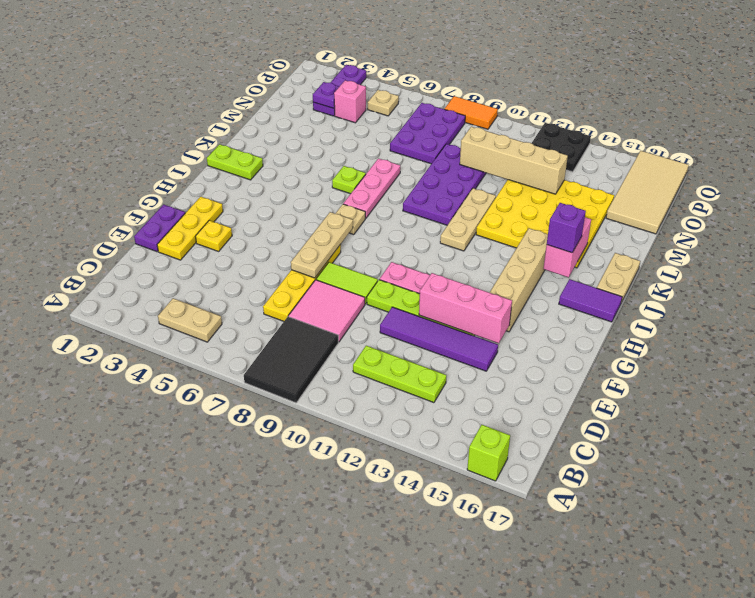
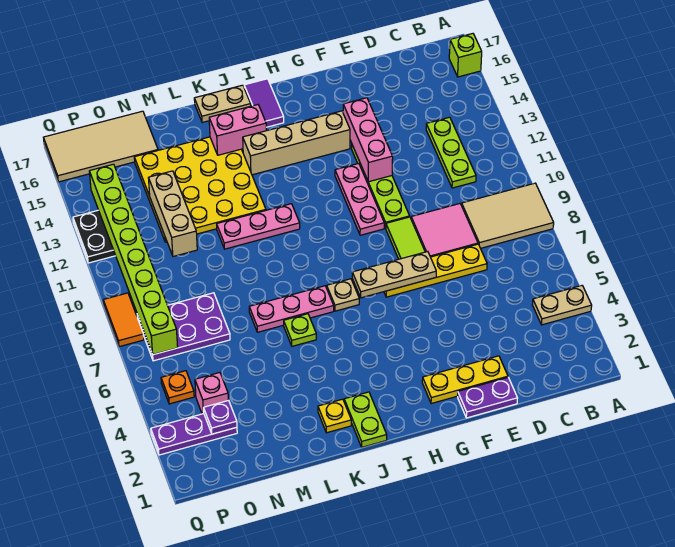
black tile A8:C9 level 1 -> tan tile A8:C9 level 1
tan plate B4:B5 level 1 -> tan plate A4:B4 level 1
purple tile E11:E14 level 1 -> none
yellow plate F3 level 1 -> yellow plate K2 level 1
tan plate J11:L11 level 1 -> pink plate J11:L11 level 1
purple brick J15 level 3 -> none
purple plate K9:N10 level 1 -> none
tan brick N10:N13 level 2 -> tan brick N11:N13 level 2
tan plate P5 level 1 -> orange plate P5 level 1
none -> lime brick P7:P14 level 2

